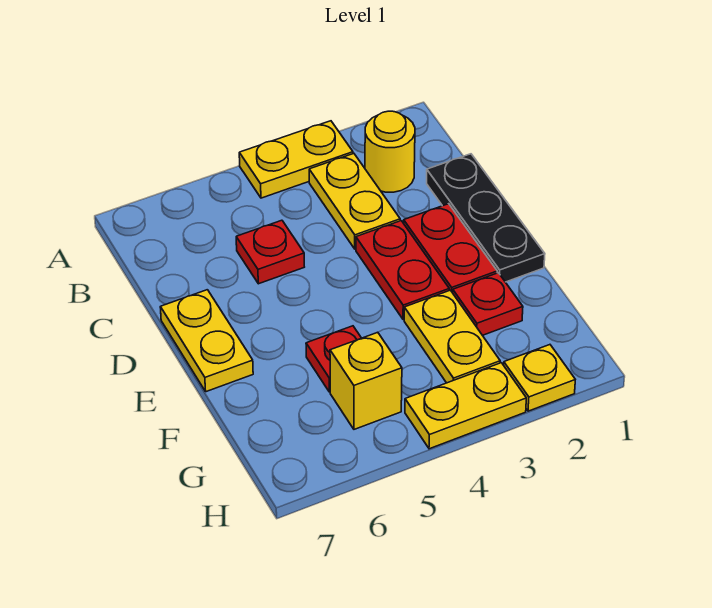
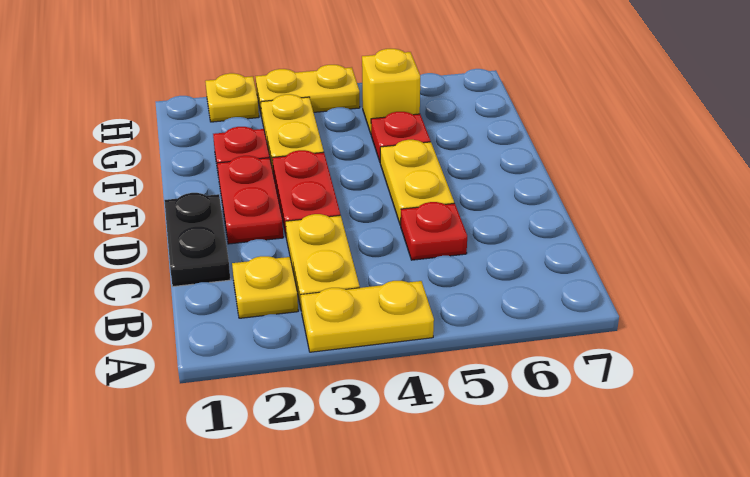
yellow round brick B2 level 1 -> yellow plate B2 level 1
black plate C1:E1 level 1 -> black plate C1:D1 level 1
yellow plate D7:E7 level 1 -> yellow plate D5:E5 level 1

